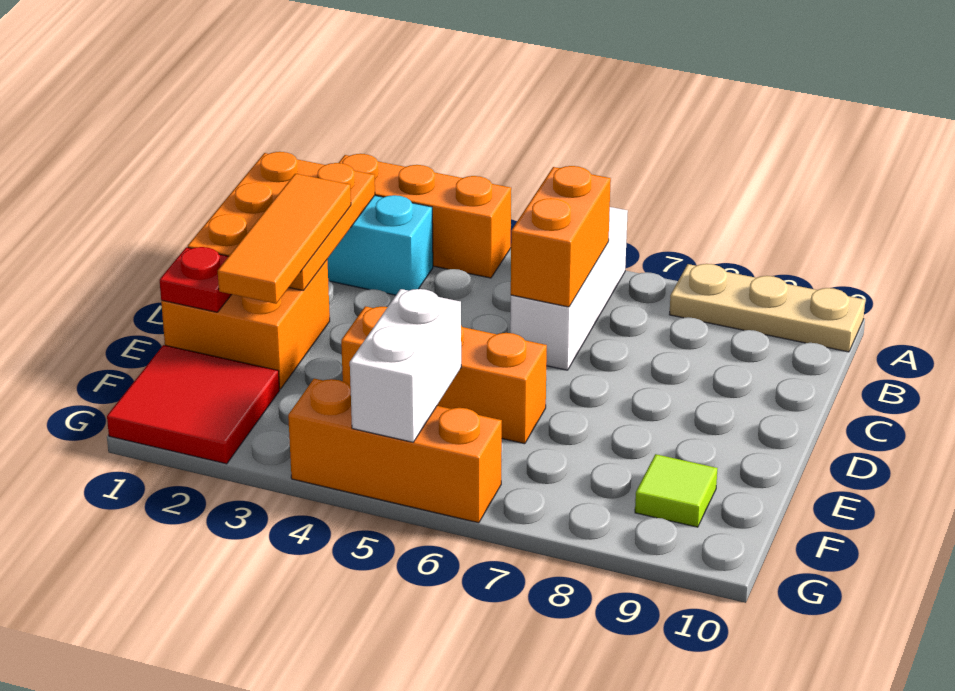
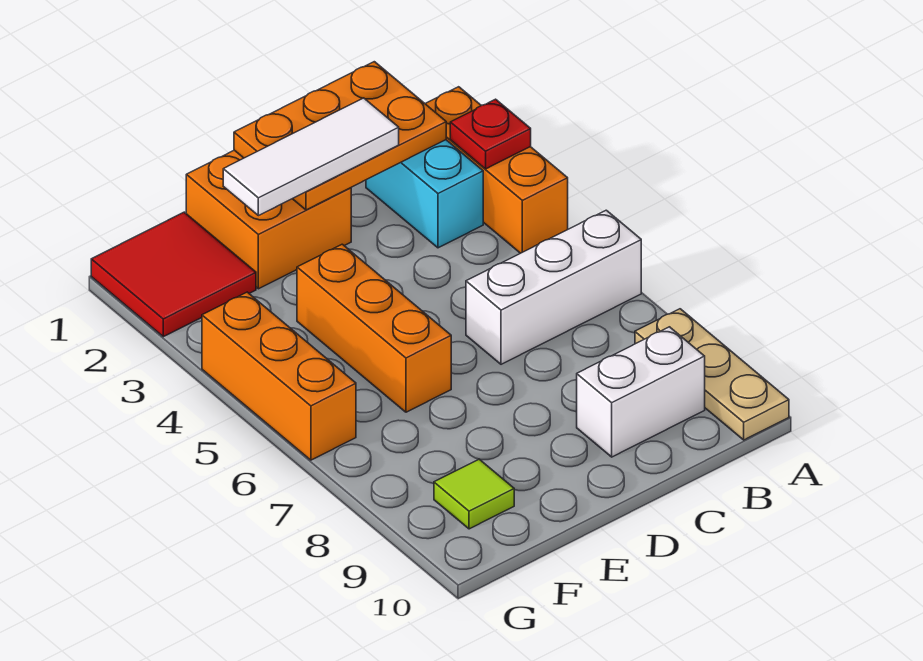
orange brick B6:C6 level 2 -> none
orange tile C2:E2 level 3 -> white tile C2:E2 level 3
red plate E1 level 2 -> red plate A3 level 2
white brick F5:G5 level 2 -> white brick B9:C9 level 1

